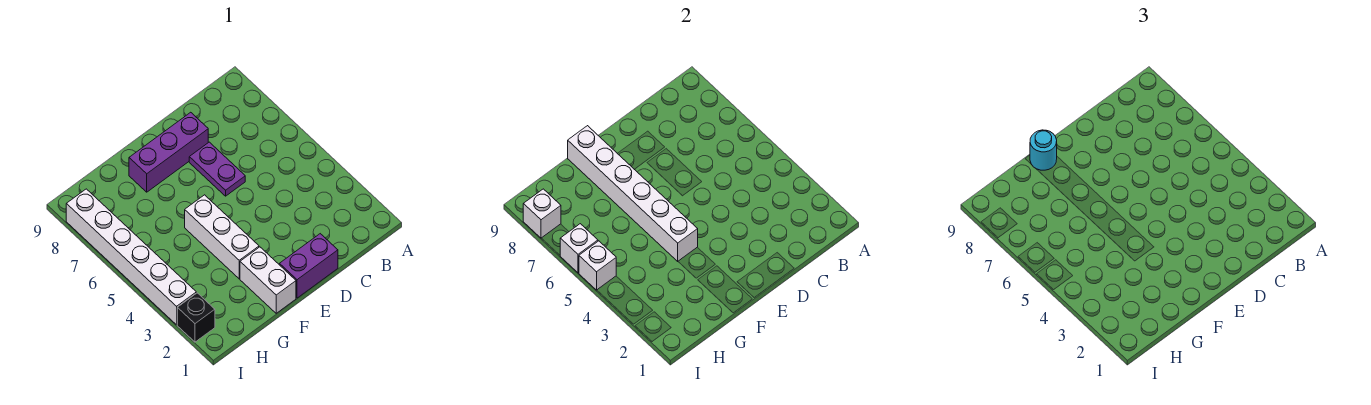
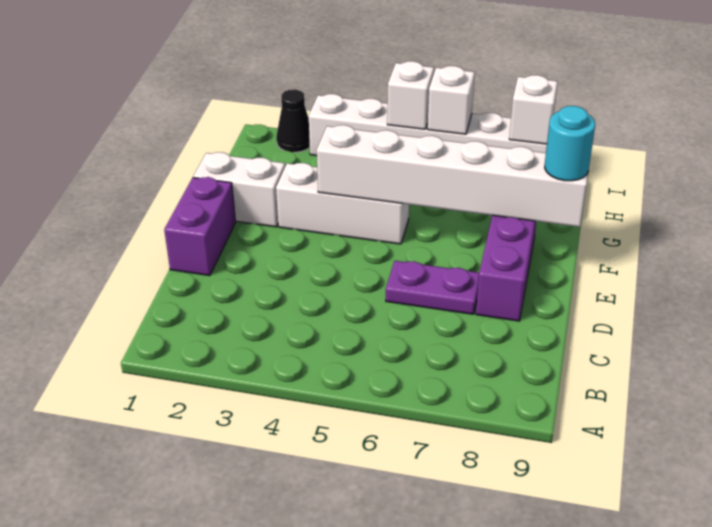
black brick I2 level 1 -> black cone I2 level 1

